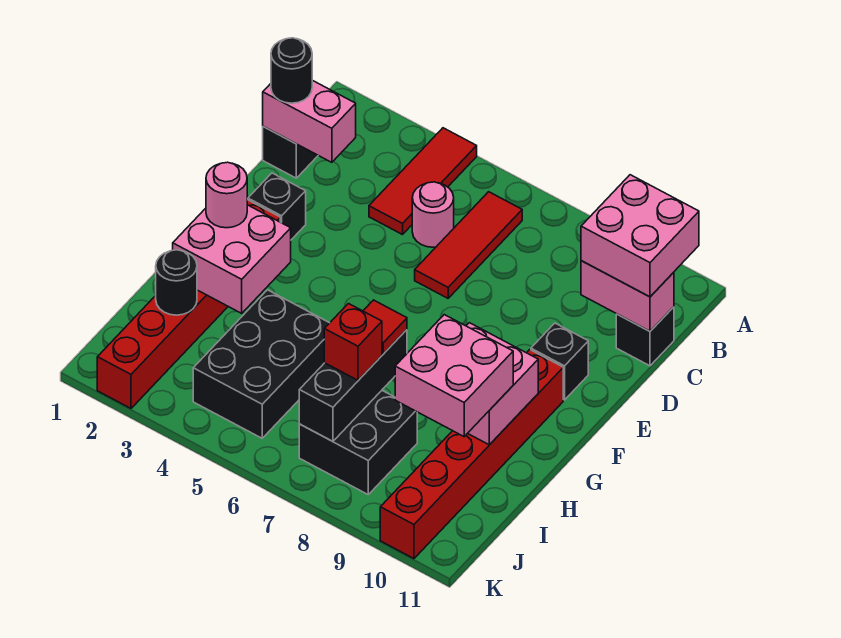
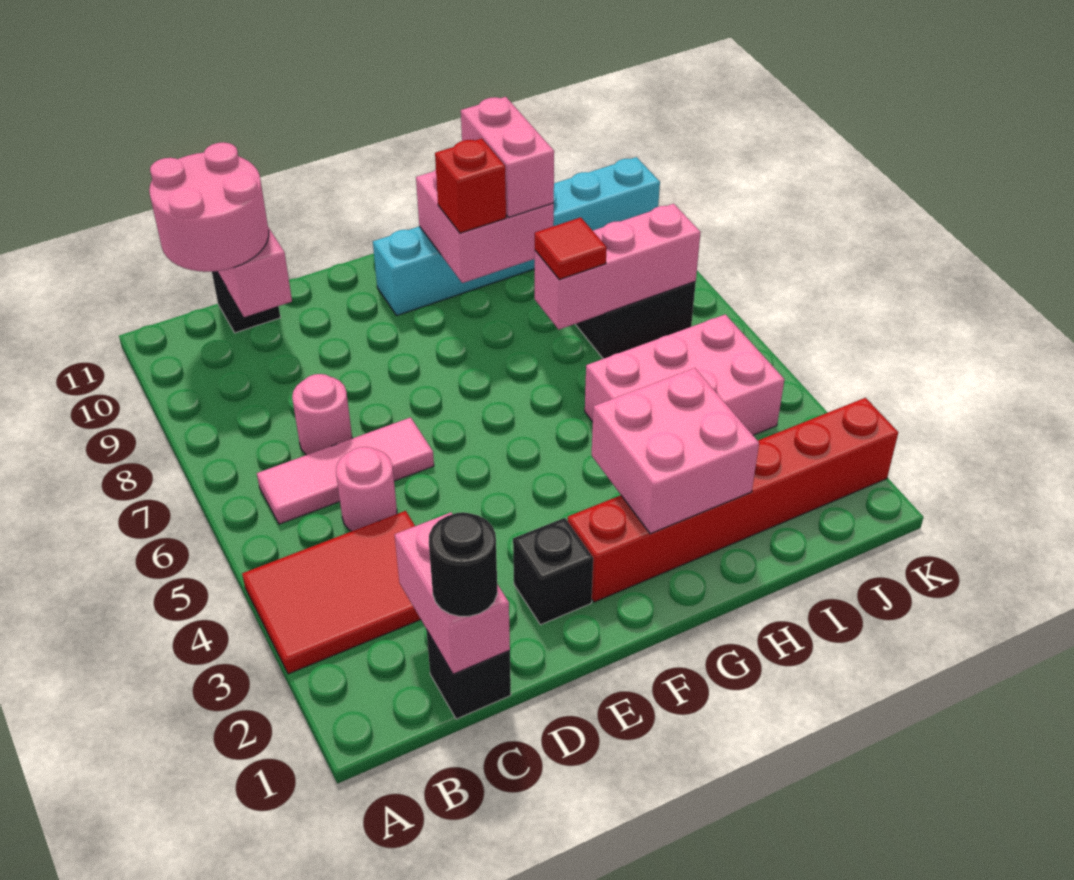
red tile A4:C4 level 1 -> red tile A3:C4 level 1
red tile B6:D6 level 1 -> pink tile B6:D6 level 1
pink brick B10:C11 level 3 -> pink round brick B10:C11 level 3
black brick E10 level 1 -> none
red brick F10:K10 level 1 -> cyan brick F10:K10 level 1
pink round brick G2 level 3 -> pink round brick C7 level 1
black brick H4:J5 level 1 -> pink brick H4:J5 level 1
black brick H7:J7 level 2 -> pink brick H7:J7 level 2
pink brick H9:I10 level 3 -> pink brick H9:H10 level 3
black round brick I2 level 2 -> none
red brick I7 level 3 -> red brick G9 level 3

